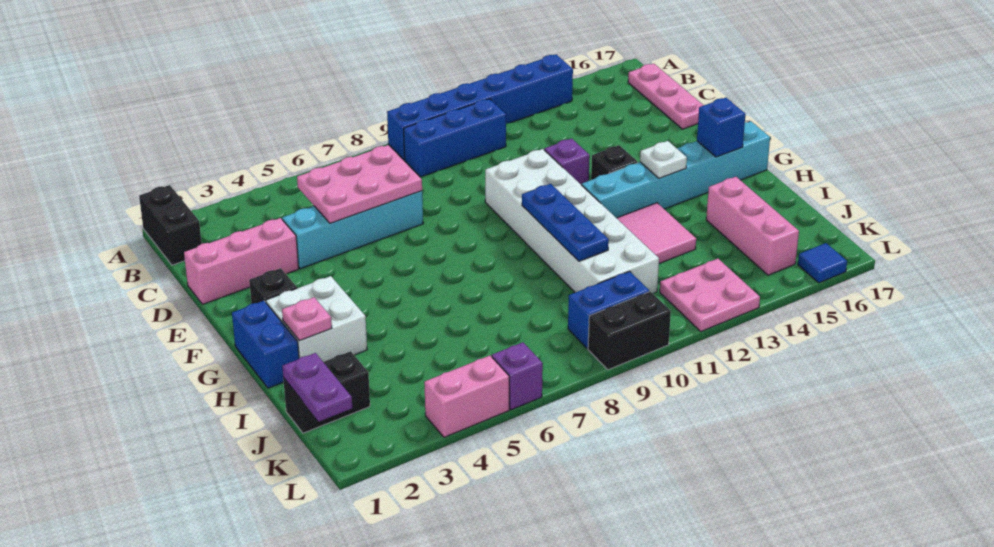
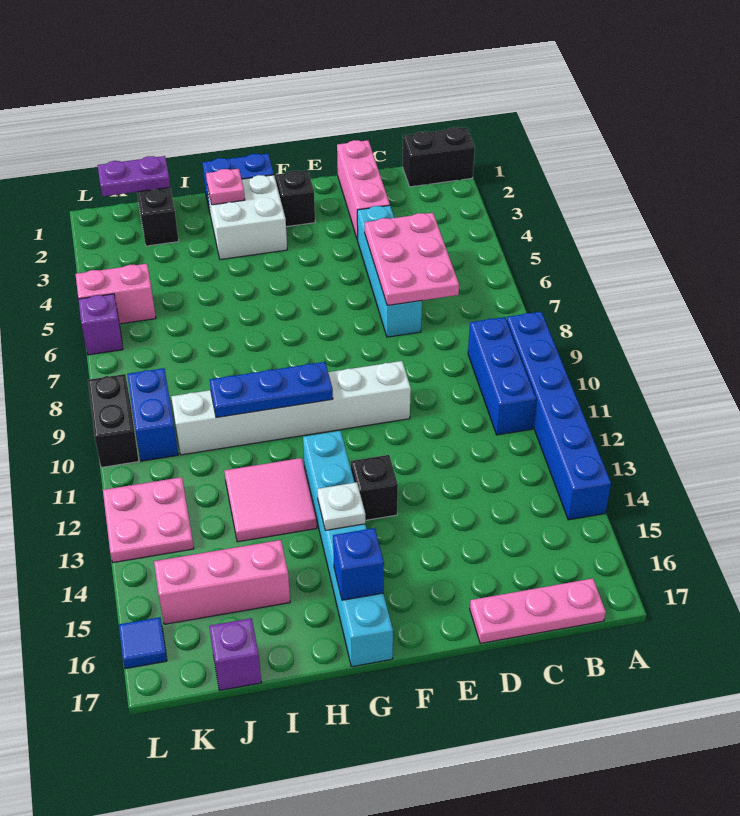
white brick E10:J11 level 1 -> white brick E10:J10 level 1
purple brick E12 level 1 -> purple brick J17 level 1
pink brick L4:L5 level 1 -> pink brick K5:L5 level 1

